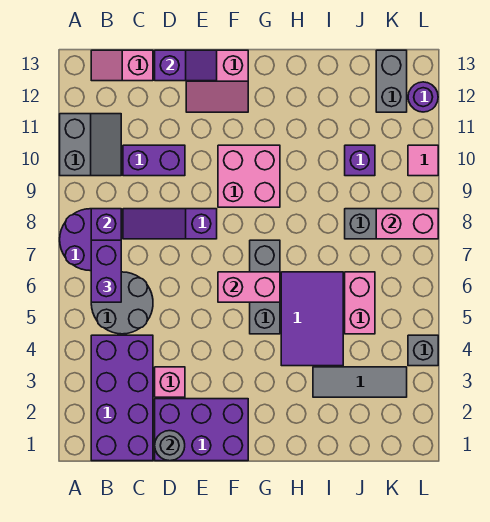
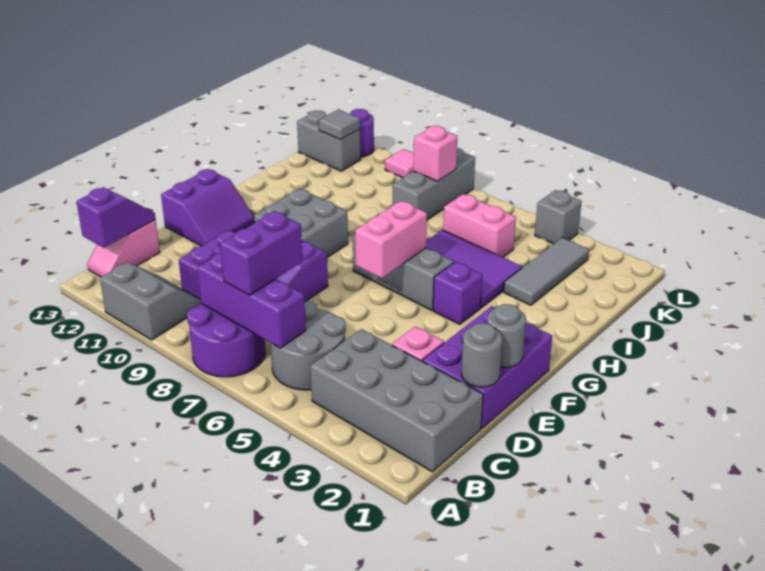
purple brick B1:C4 level 1 -> grey brick B1:C4 level 1
purple brick B6:B7 level 3 -> purple brick B7:C7 level 3
purple slope D13:E13 level 2 top D -> purple slope B13:C13 level 2 top B
none -> grey round brick E1 level 2
pink slope E12:F13 level 1 top 13 -> purple slope E12:F13 level 1 top 13
pink brick F9:G10 level 1 -> grey brick F9:G10 level 1
purple brick J10 level 1 -> purple brick G4 level 1
pink brick K8:L8 level 2 -> pink brick K8 level 2
none -> grey tile K12 level 2

